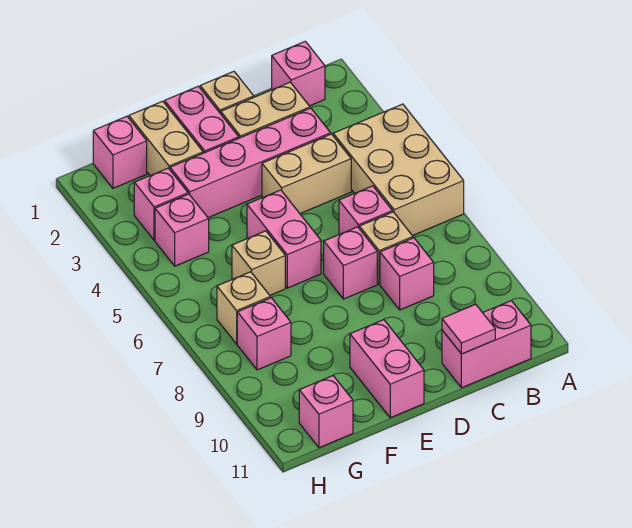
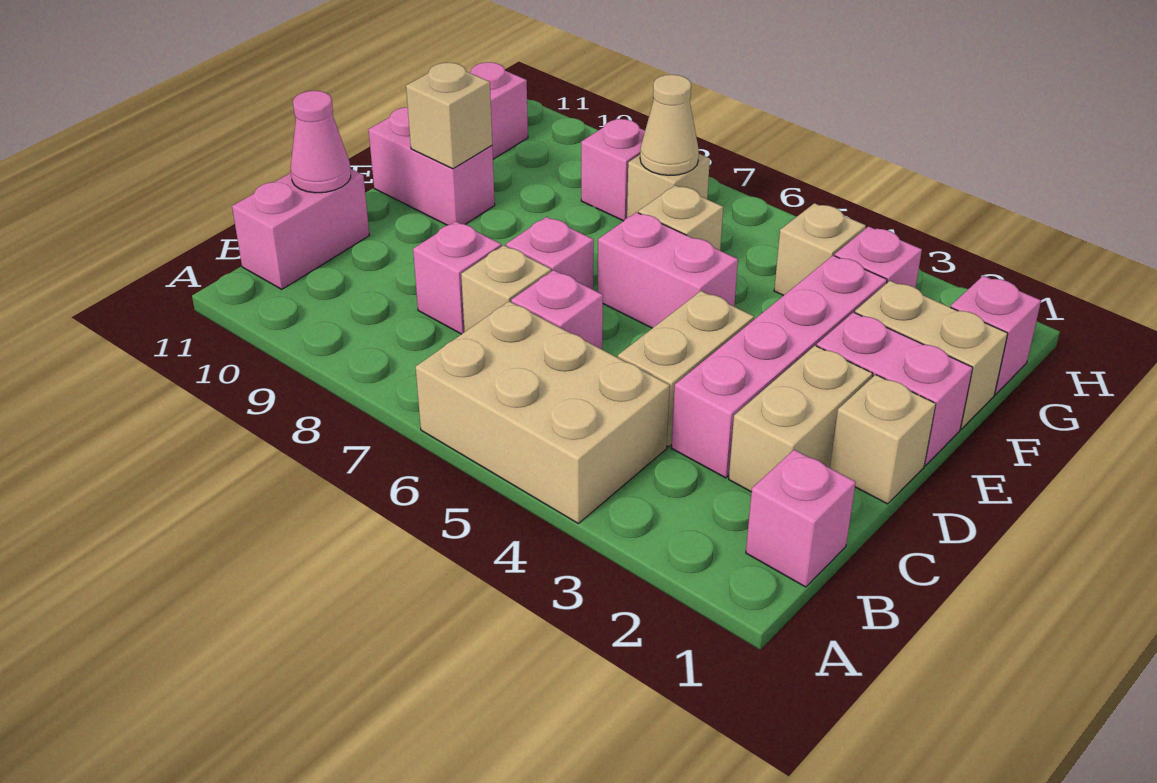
pink tile C11 level 2 -> pink cone C11 level 2
none -> tan brick E10 level 2
pink brick G4 level 1 -> tan brick G4 level 1
none -> tan cone G7 level 2

